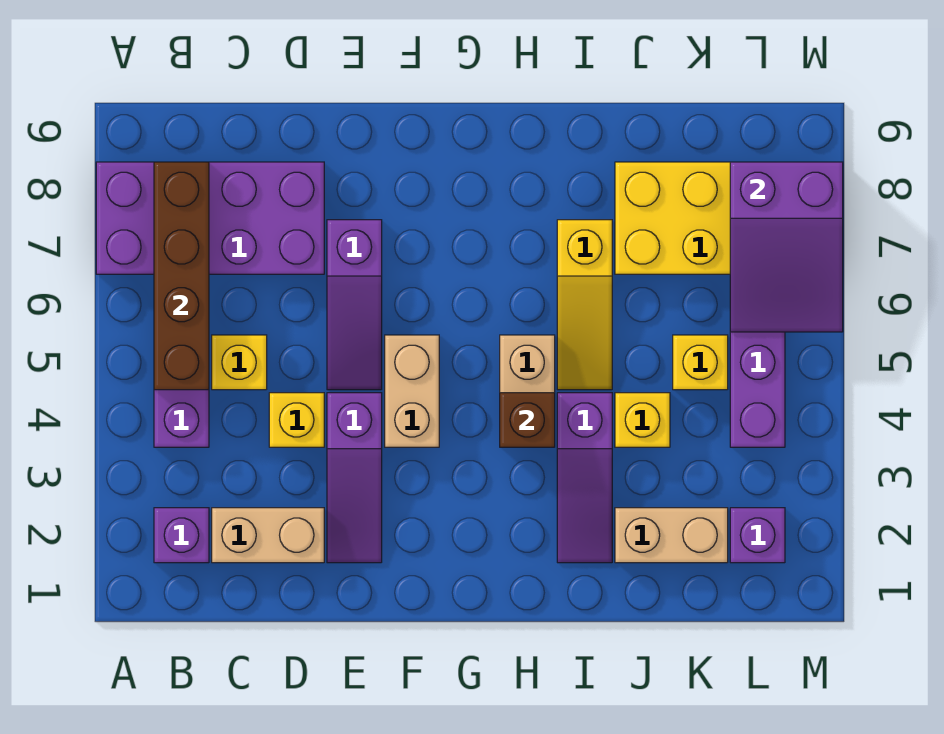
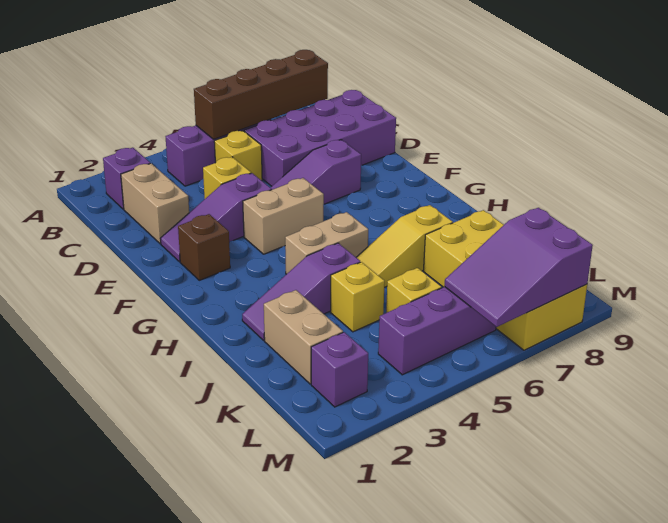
purple brick A7:D8 level 1 -> purple brick C6:D9 level 1
brown brick H4 level 2 -> brown brick F2 level 1

